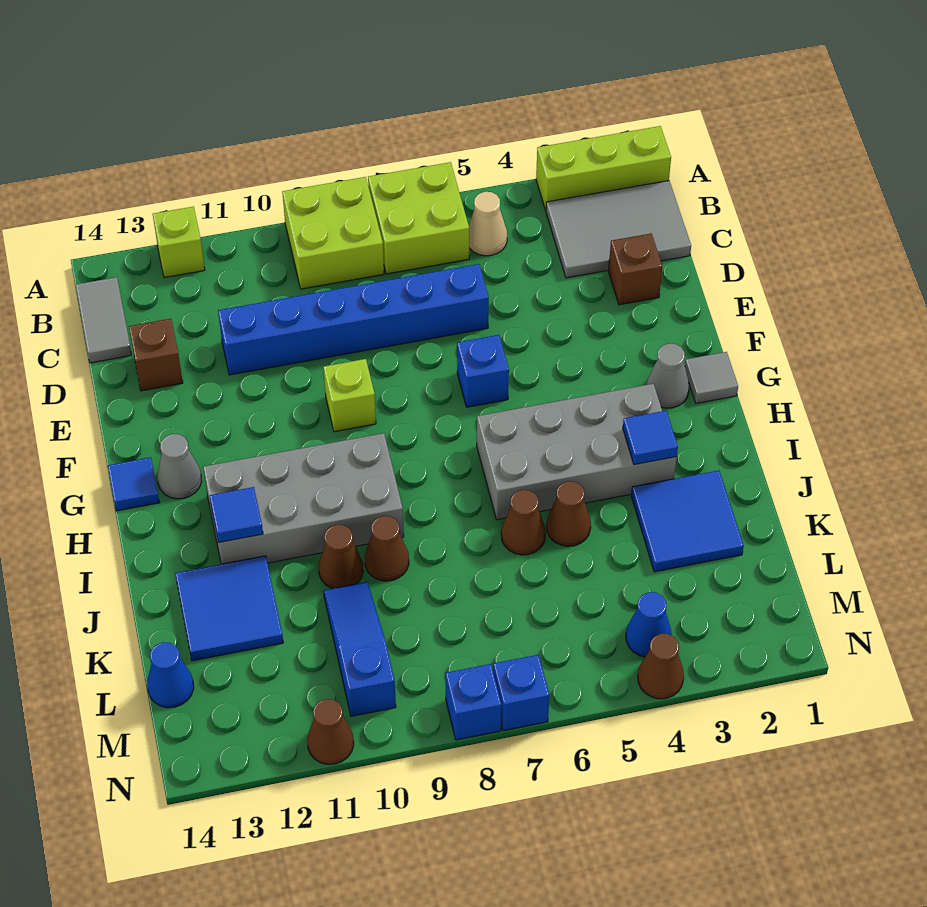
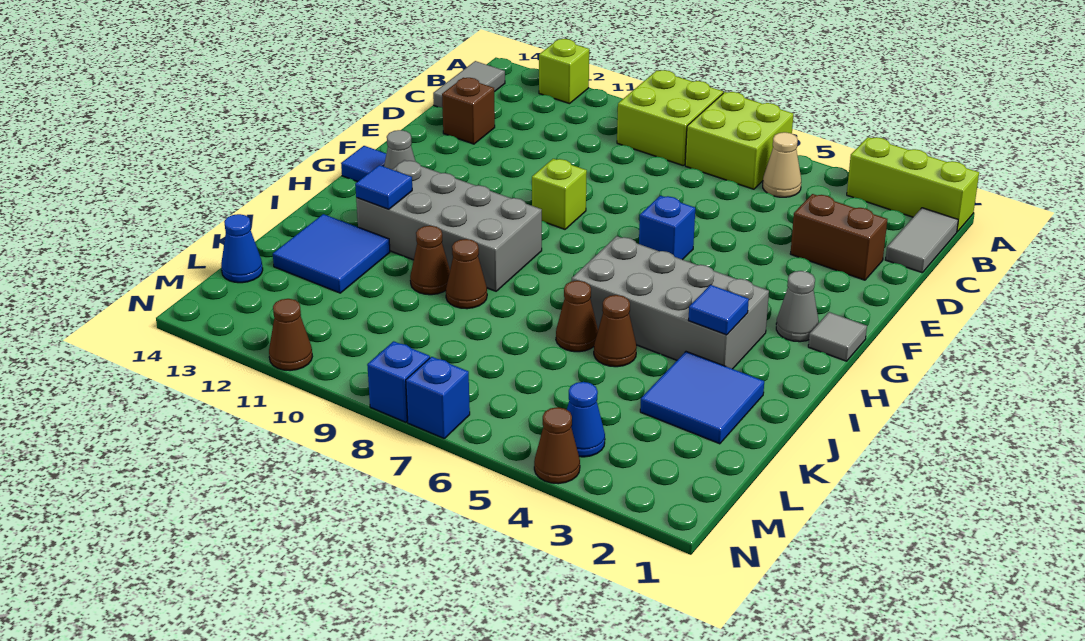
grey tile B1:C3 level 1 -> grey tile B1:C1 level 1
brown brick D2 level 1 -> brown brick D2:D3 level 1
blue brick D6:D11 level 1 -> none
blue slope K10:M10 level 1 top M -> none

